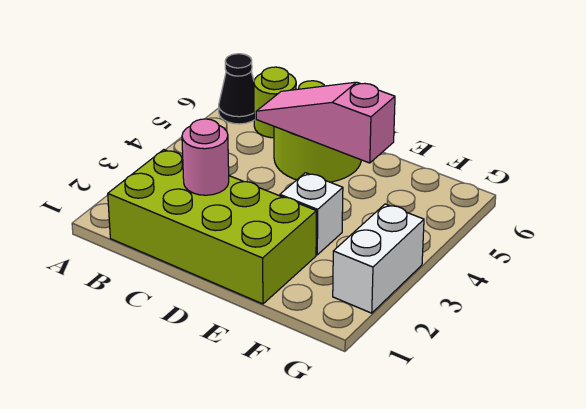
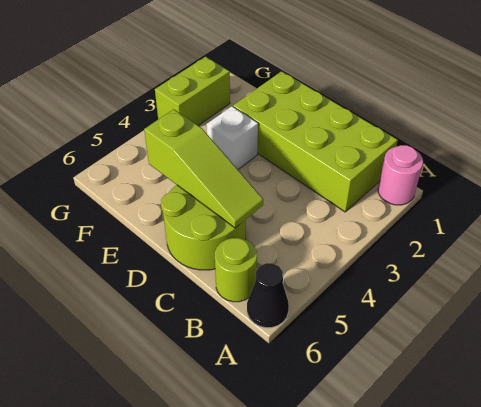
pink round brick C2 level 2 -> pink round brick A1 level 1
pink slope C5:E5 level 2 top E -> lime slope C5:E5 level 2 top E
white brick G2:G3 level 1 -> lime brick G2:G3 level 1

